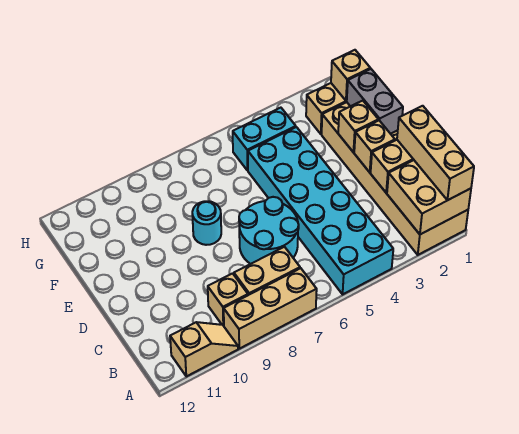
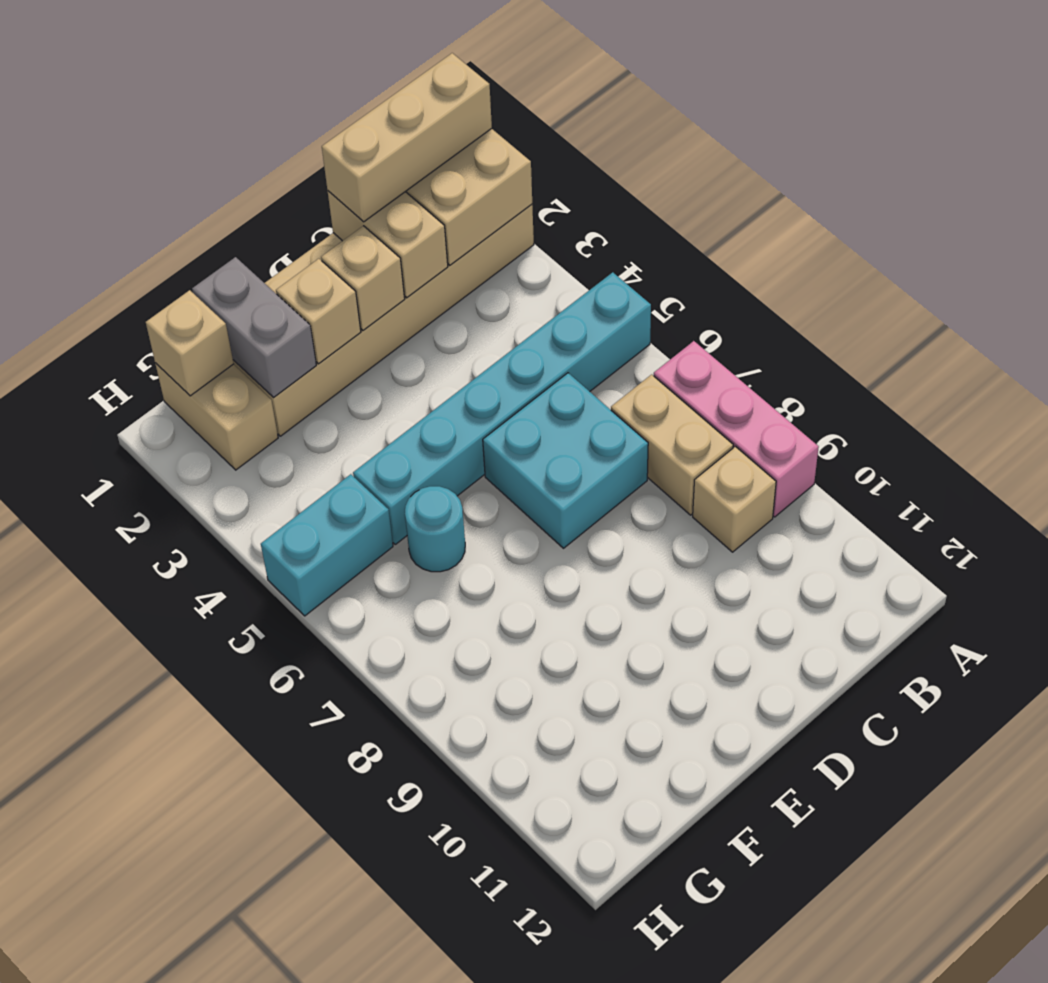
cyan brick A4:F5 level 1 -> cyan brick A5:F5 level 1
tan brick A7:A9 level 1 -> pink brick A7:A9 level 1
tan slope A10:A11 level 1 top 11 -> none
cyan round brick C6:D7 level 1 -> cyan brick C6:D7 level 1
grey brick E1:F1 level 2 -> grey brick F1:F2 level 2
cyan round brick E8 level 1 -> cyan round brick F6 level 1
cyan brick G4:G5 level 1 -> cyan brick G5:H5 level 1

